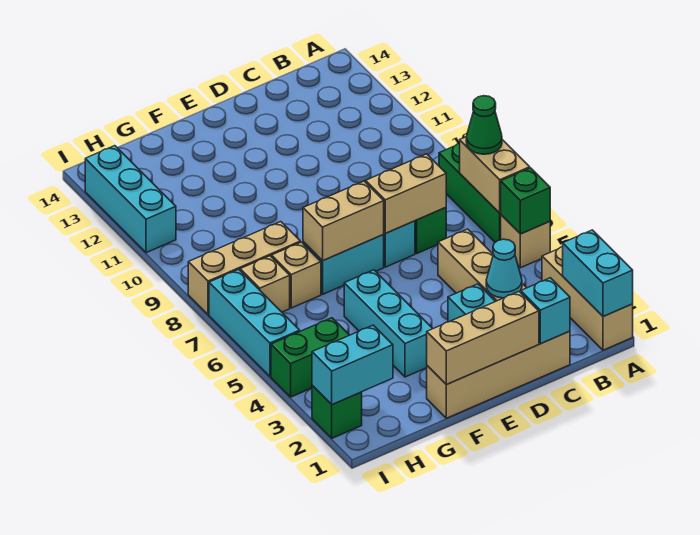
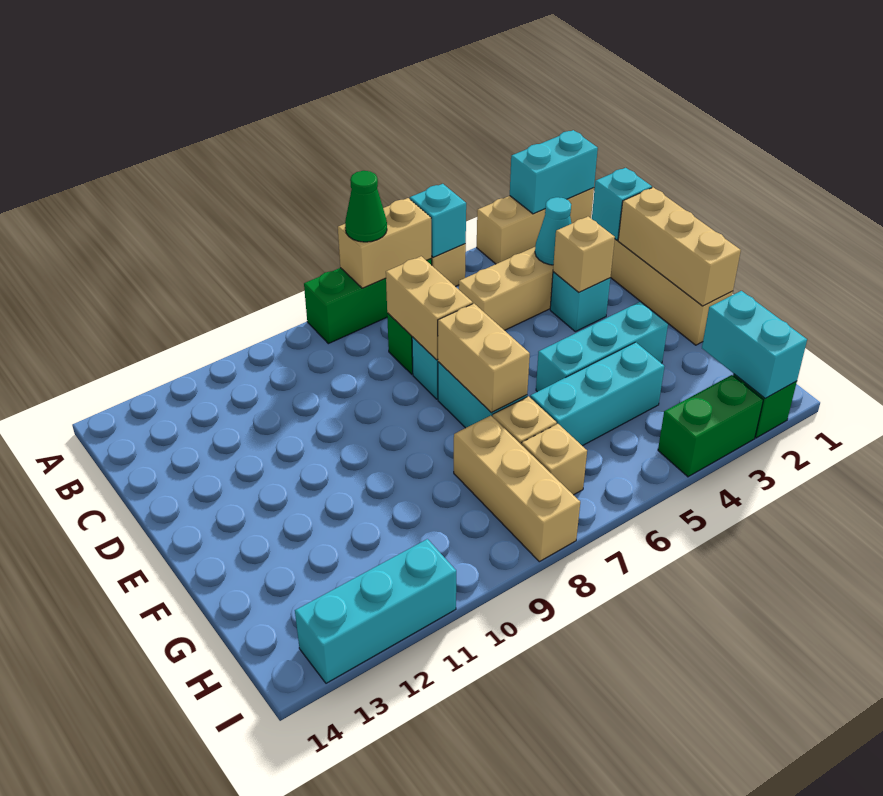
green brick A5 level 2 -> cyan brick A5 level 2
none -> tan brick D3 level 2
green brick H4:I4 level 1 -> green brick I3:I4 level 1
cyan brick I5:I7 level 1 -> cyan brick G4:G6 level 1

